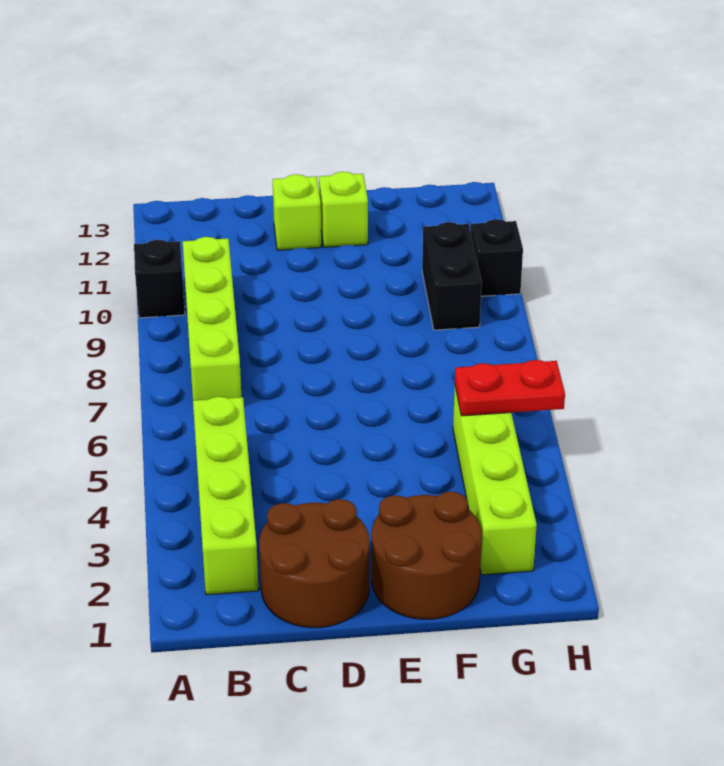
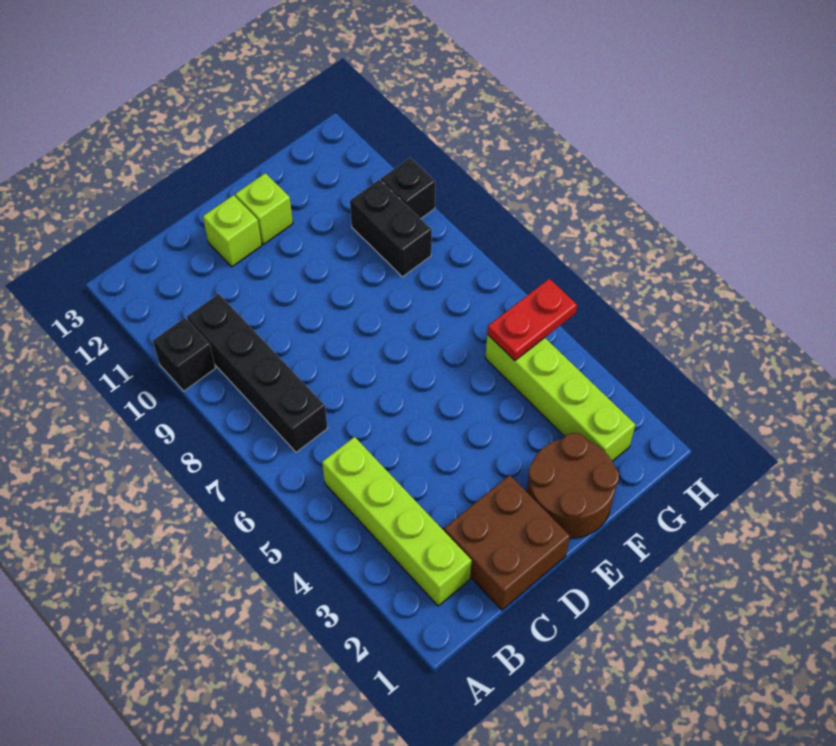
lime brick B7:B10 level 1 -> black brick B7:B10 level 1
brown round brick C1:D2 level 1 -> brown brick C1:D2 level 1

